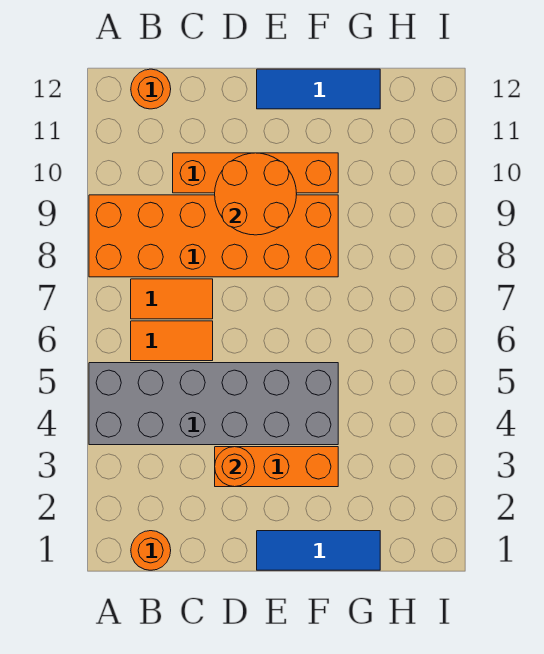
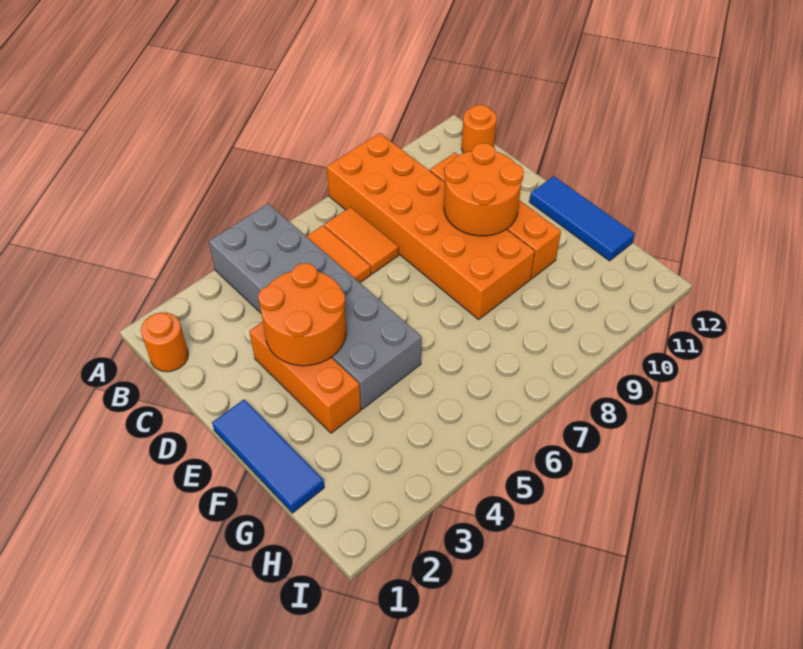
orange round brick D3 level 2 -> orange round brick D3:E4 level 2

